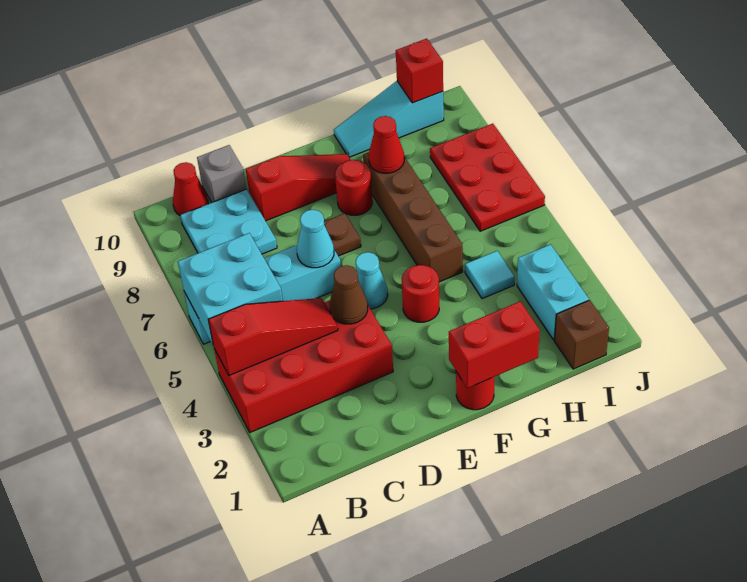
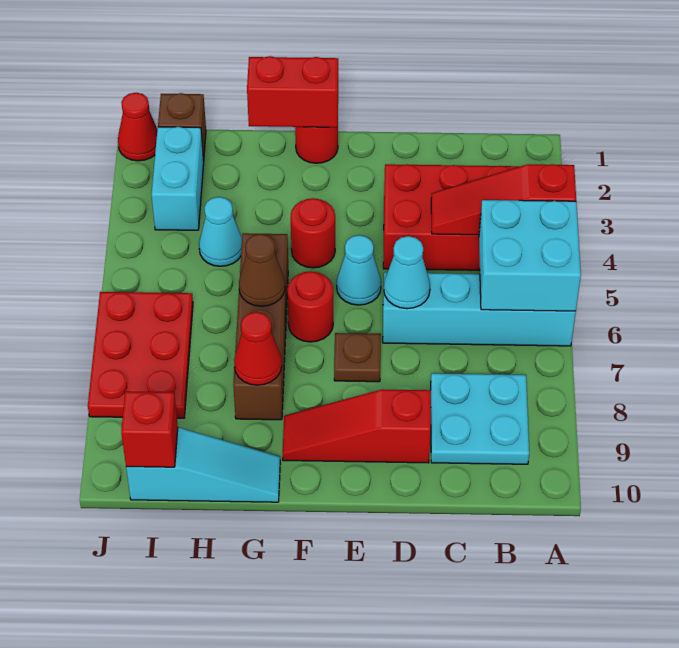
red cone B10 level 1 -> red cone J1 level 1
grey brick C10 level 1 -> none
brown cone D4 level 2 -> brown cone G6 level 2
red round brick F8 level 1 -> red round brick F6 level 1
cyan tile H4 level 1 -> cyan cone H4 level 1

